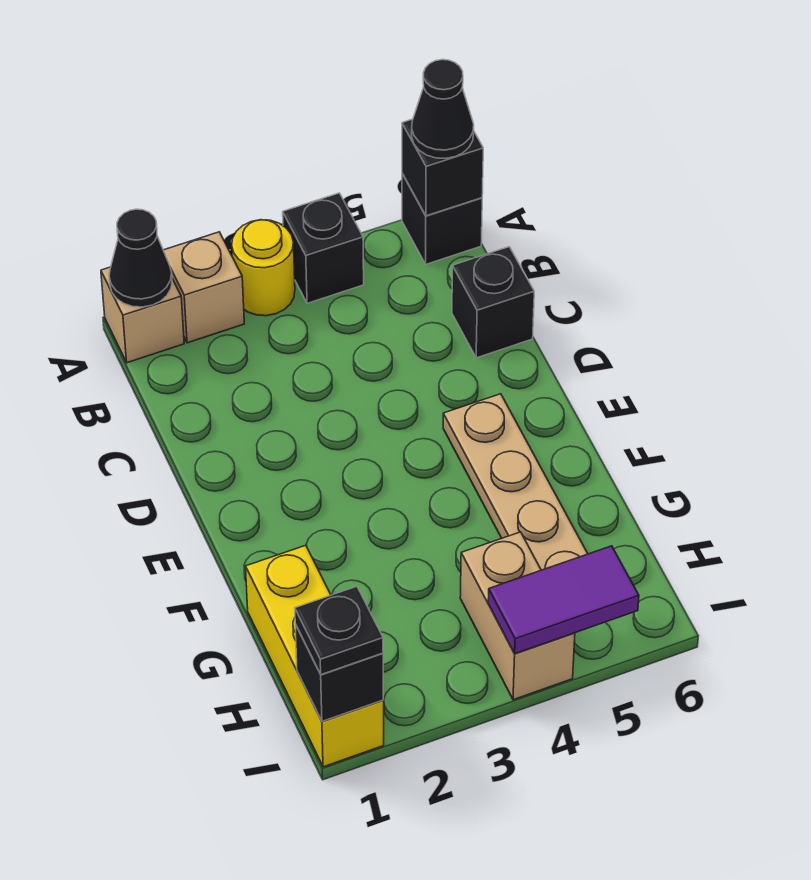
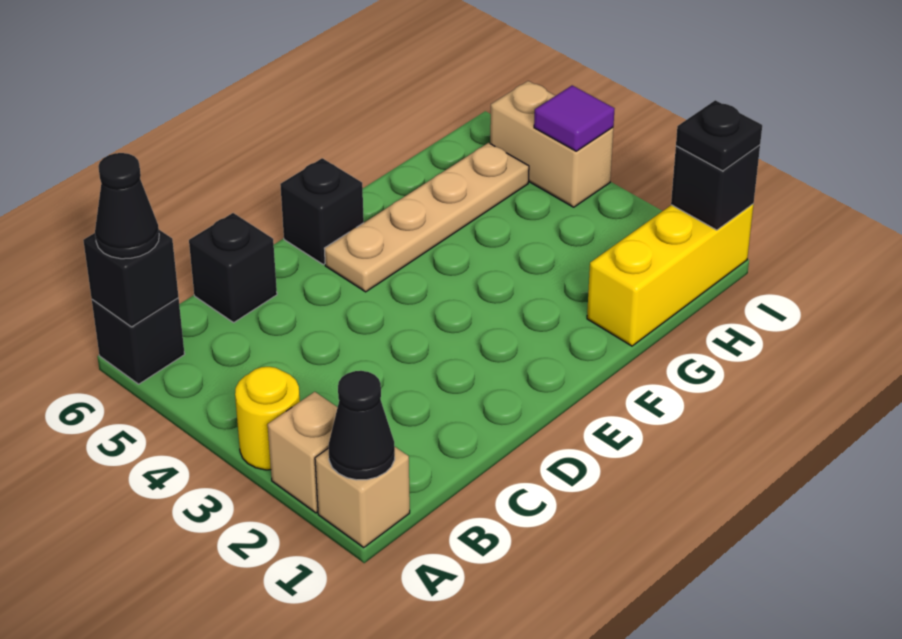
black brick A4 level 1 -> black brick E6 level 1
tan brick H4:I4 level 1 -> tan brick I4:I5 level 1
purple tile I4:I5 level 2 -> purple tile I4 level 2

